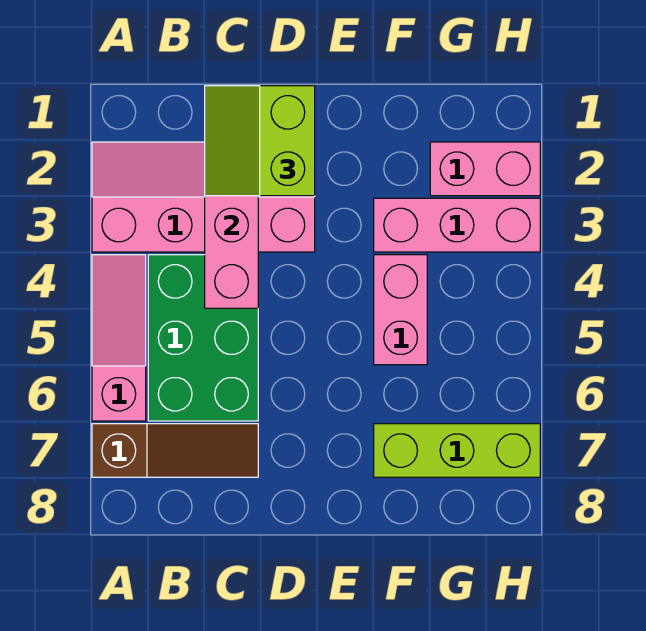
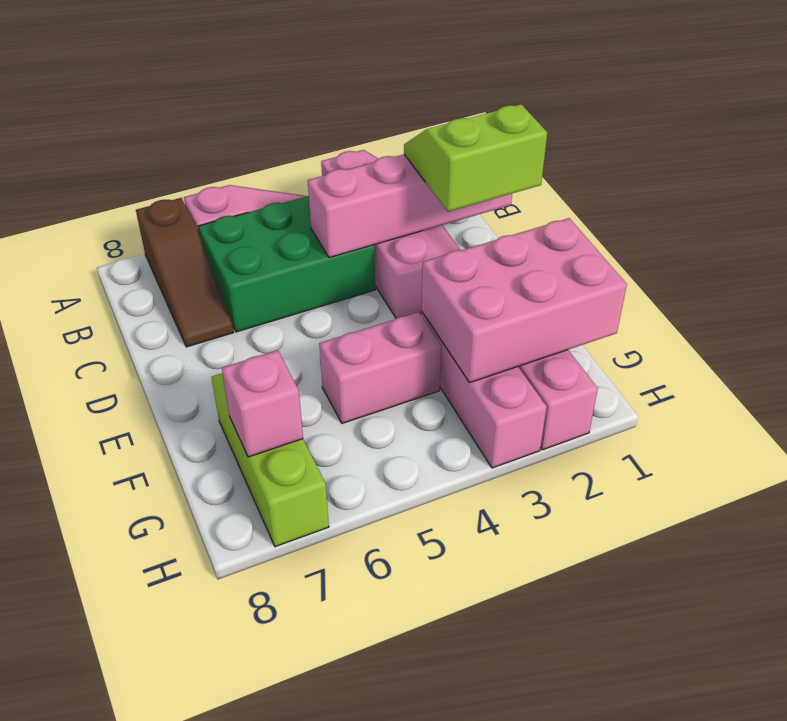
none -> pink brick F1:G3 level 2
none -> pink brick G7 level 2

